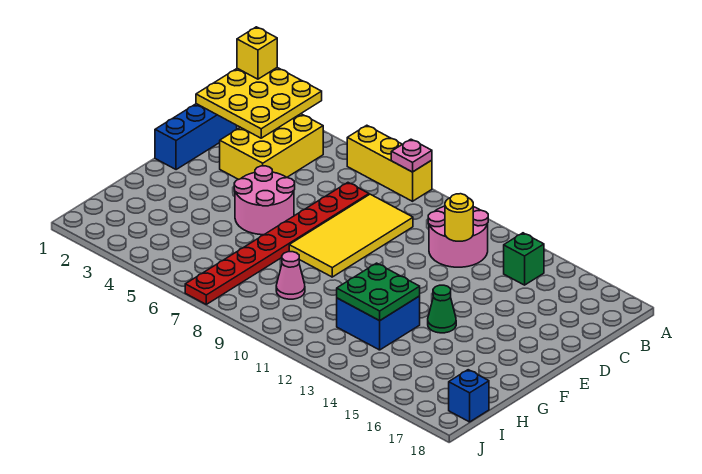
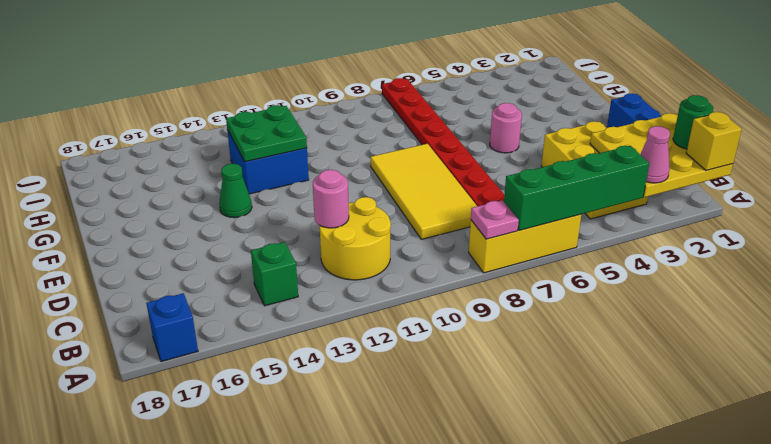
none -> green brick A4:A7 level 2
none -> green round brick B1 level 3
pink round brick B11:C12 level 1 -> yellow round brick B11:C12 level 1
yellow round brick C12 level 2 -> pink round brick C12 level 2
pink round brick E5:F6 level 1 -> pink round brick F5 level 1
pink cone H9 level 1 -> pink cone A3 level 3
blue brick I18 level 1 -> blue brick A17 level 1

